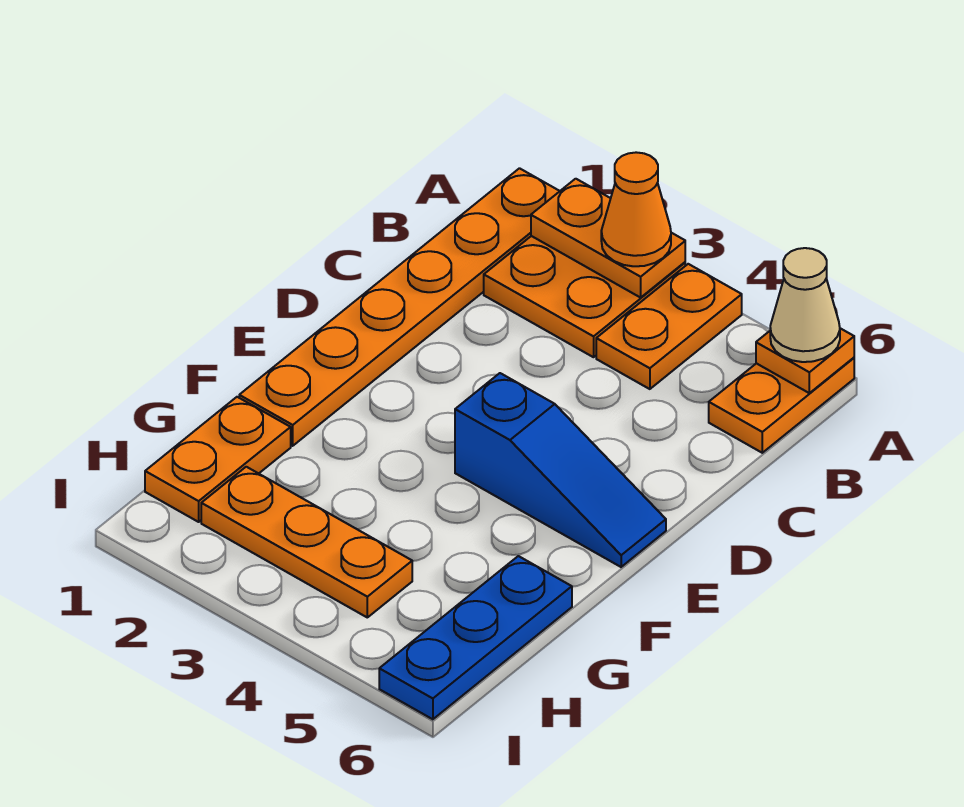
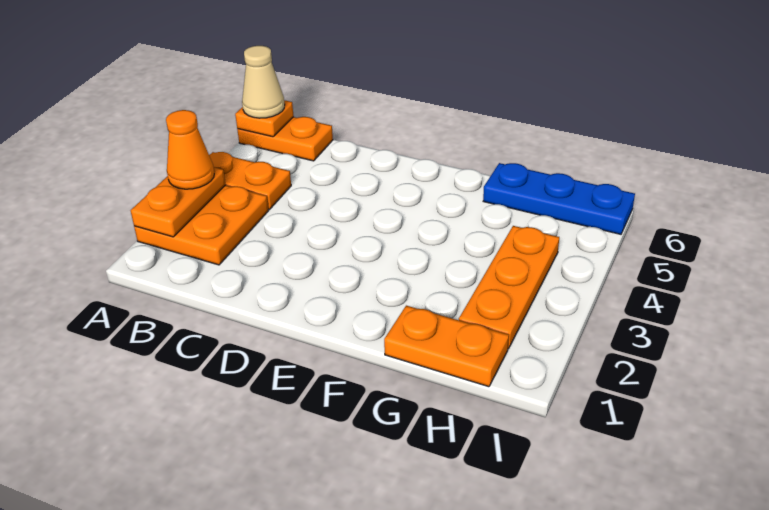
orange plate A1:F1 level 1 -> none
blue slope E4:E6 level 1 top 4 -> none

